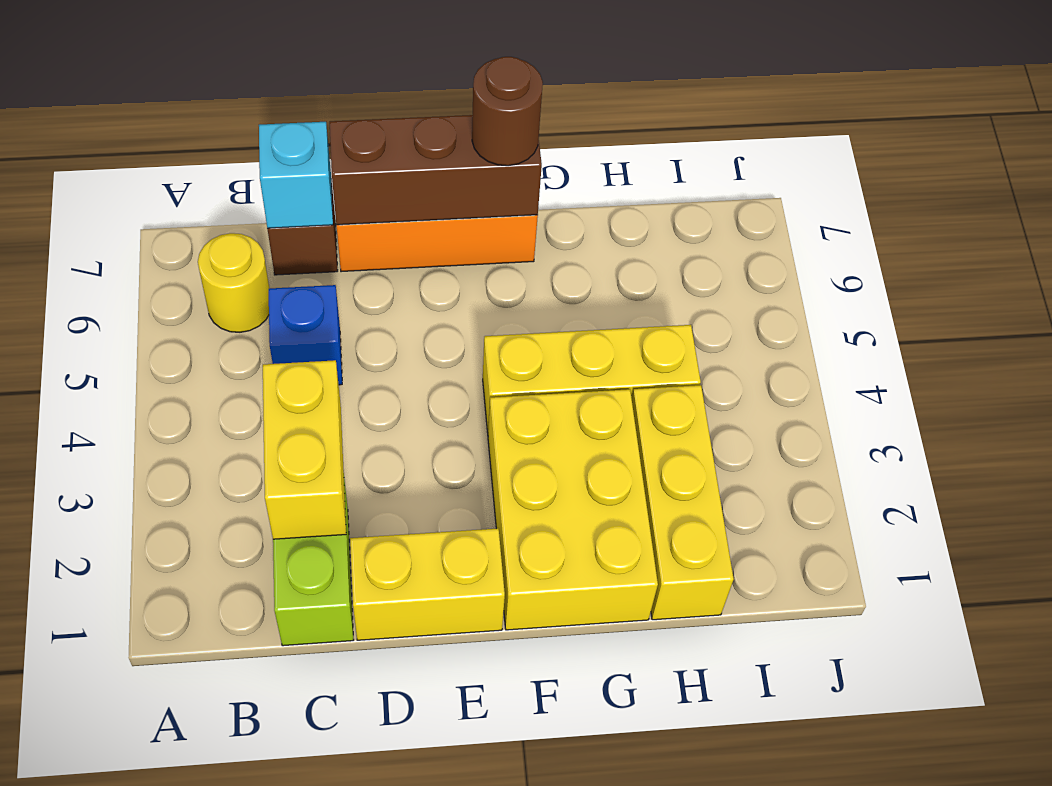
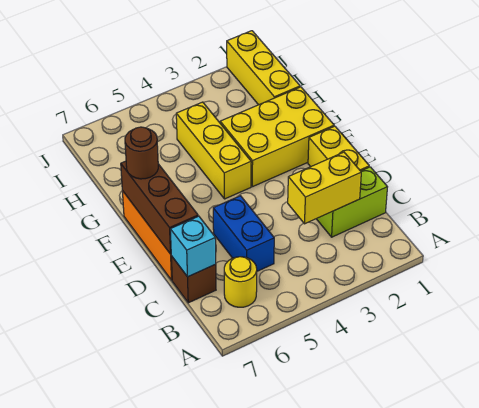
blue brick C5 level 1 -> blue brick C5:D5 level 1
yellow brick H1:H3 level 1 -> yellow brick H1:J1 level 1

